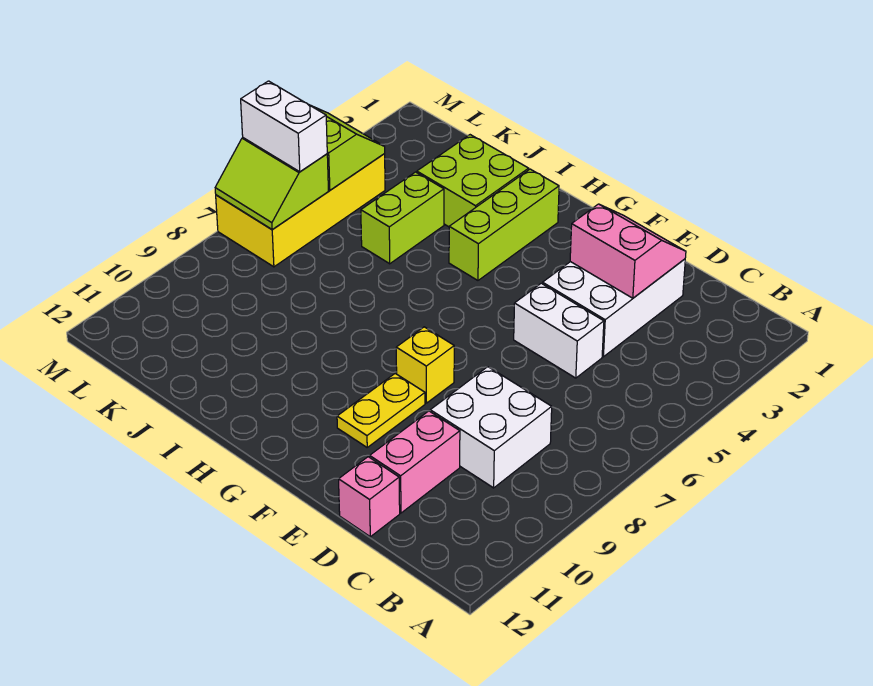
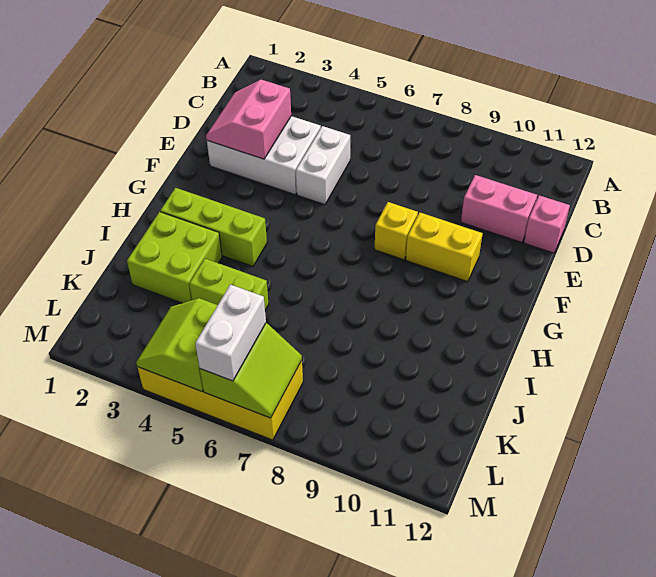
white brick C8:D9 level 1 -> none
yellow plate F9:F10 level 1 -> yellow brick F9:F10 level 1

